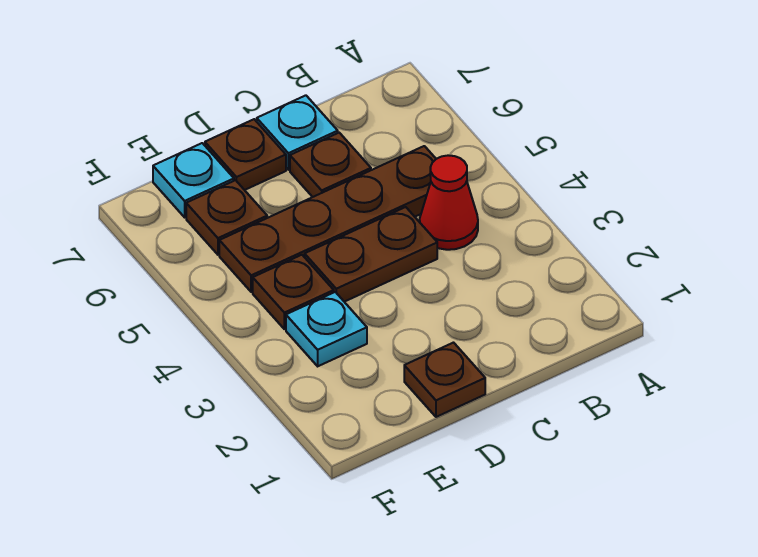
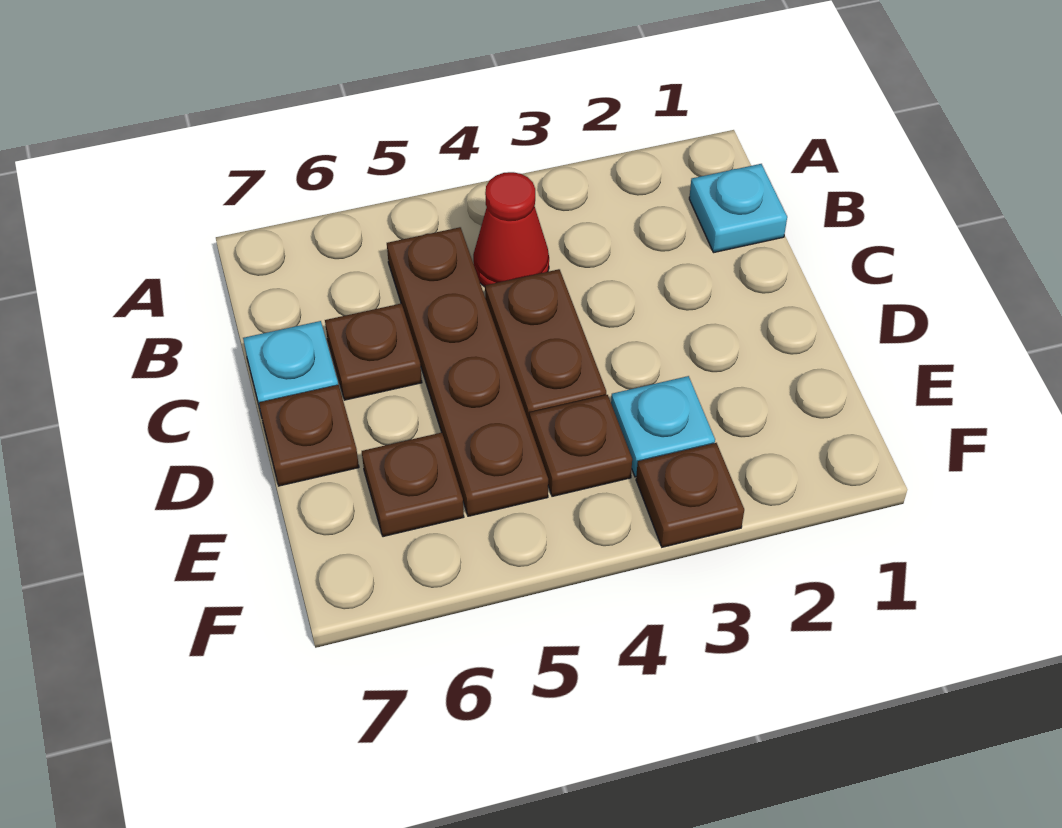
brown plate D1 level 1 -> brown plate F3 level 1
cyan plate E7 level 1 -> cyan plate B1 level 1

